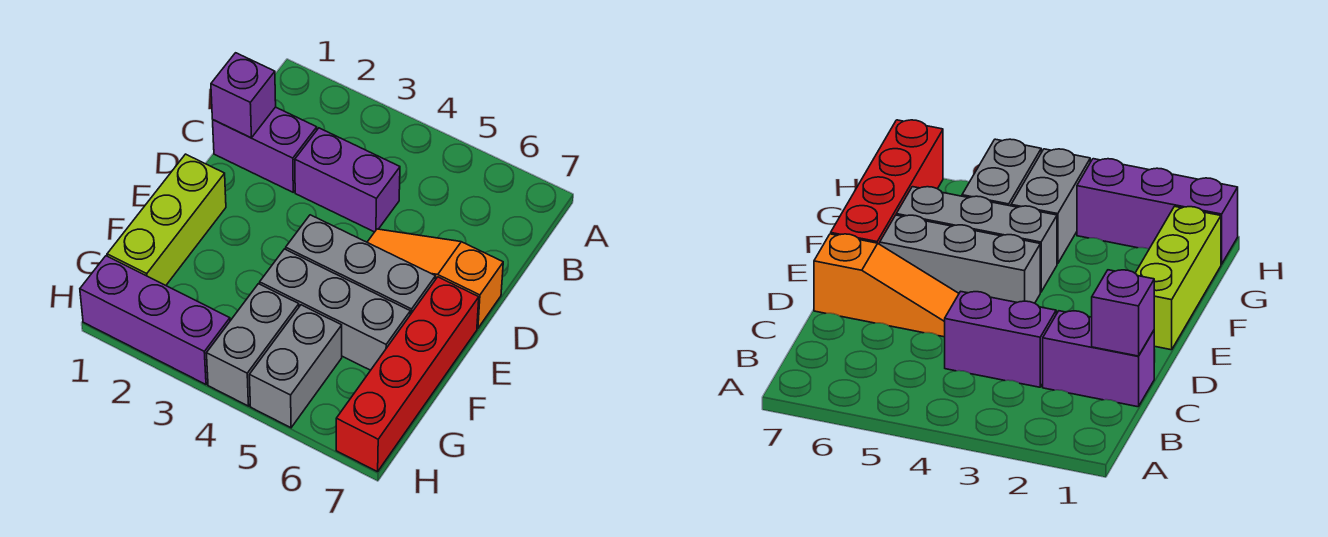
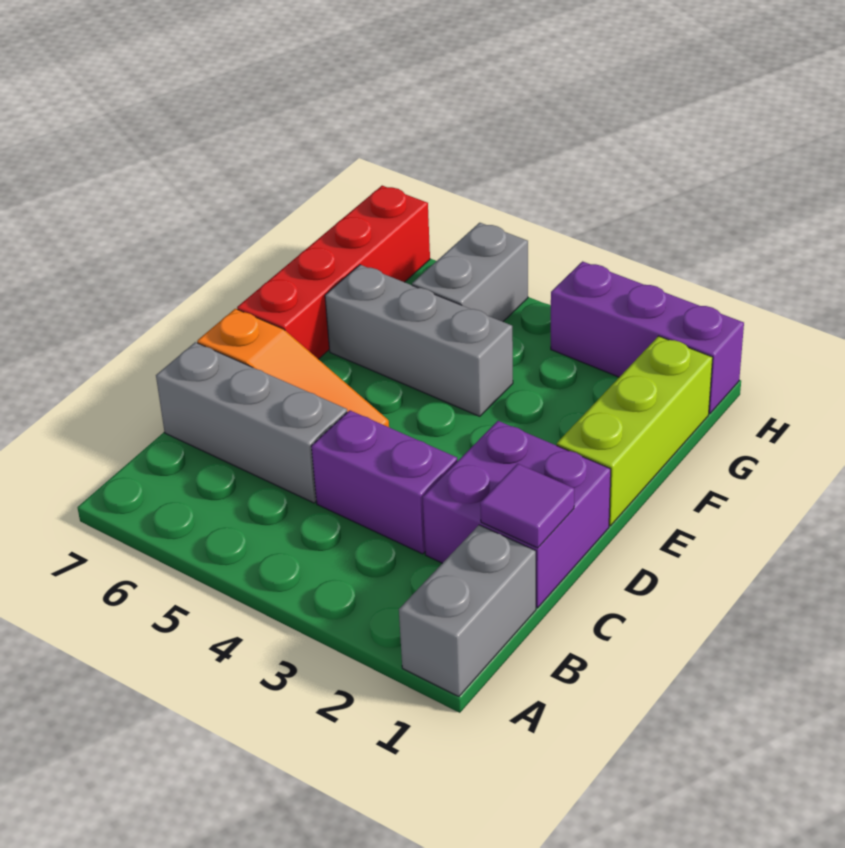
purple brick C1:C2 level 1 -> purple brick C1:D2 level 1
purple brick C1 level 2 -> purple tile C1 level 2
grey brick E4:E6 level 1 -> grey brick C5:C7 level 1
grey brick G4:H4 level 1 -> grey brick A1:B1 level 1

